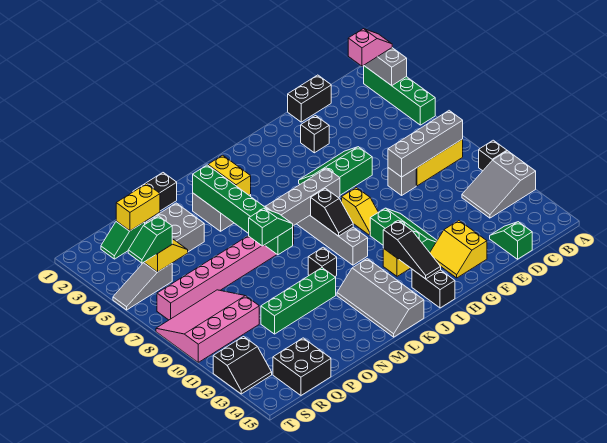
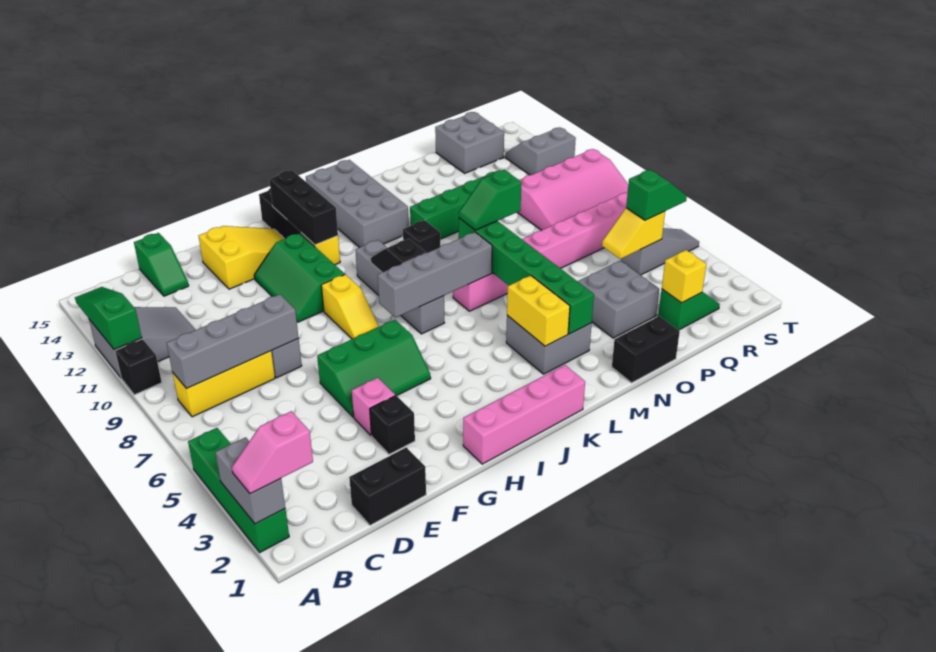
none -> green slope A11:A13 level 2 top 11
none -> pink brick F4 level 1
yellow slope F13:G14 level 1 top F -> yellow slope F13:H14 level 1 top F
none -> pink brick H1:K1 level 1
yellow slope H8:H9 level 1 top 8 -> yellow slope H8:H9 level 1 top 9
black slope I12:I14 level 2 top 12 -> black brick I12:I14 level 2
grey slope K12:L15 level 1 top K -> grey brick K12:L15 level 1
yellow brick P2:Q2 level 2 -> yellow brick Q2 level 2
black brick Q14:R15 level 1 -> grey brick Q14:R15 level 1
black slope S12:T13 level 1 top 12 -> grey slope S12:T13 level 1 top 12

